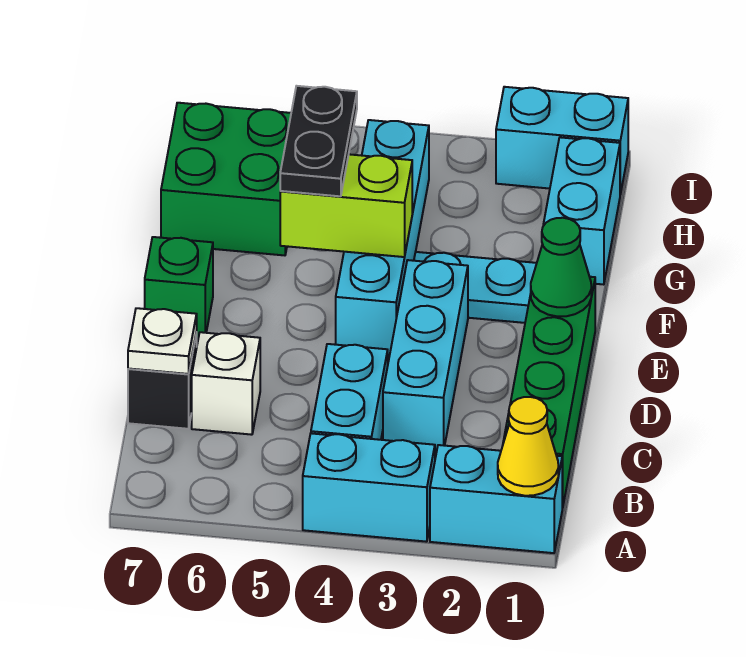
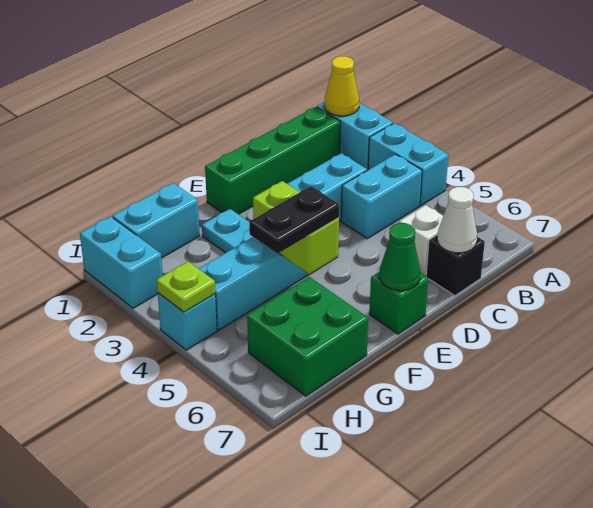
white plate C7 level 2 -> white cone C7 level 2
green cone E1 level 2 -> green cone E7 level 2
none -> cyan brick I4 level 1
none -> lime plate I4 level 2

